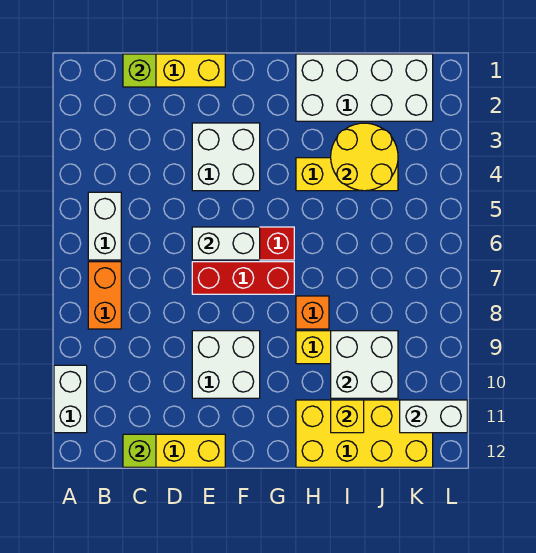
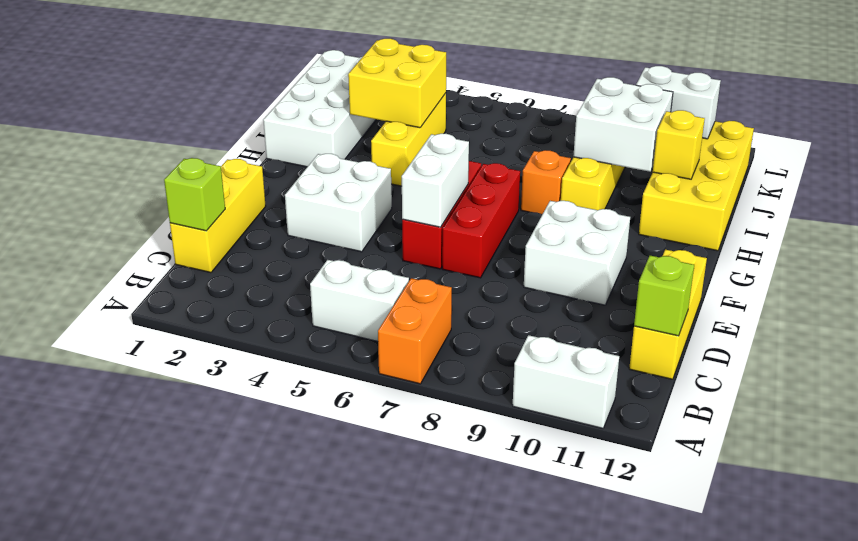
orange brick B7:B8 level 1 -> orange brick A7:B7 level 1
yellow round brick I3:J4 level 2 -> yellow brick I3:J4 level 2
white brick K11:L11 level 2 -> white brick K10:K11 level 2

